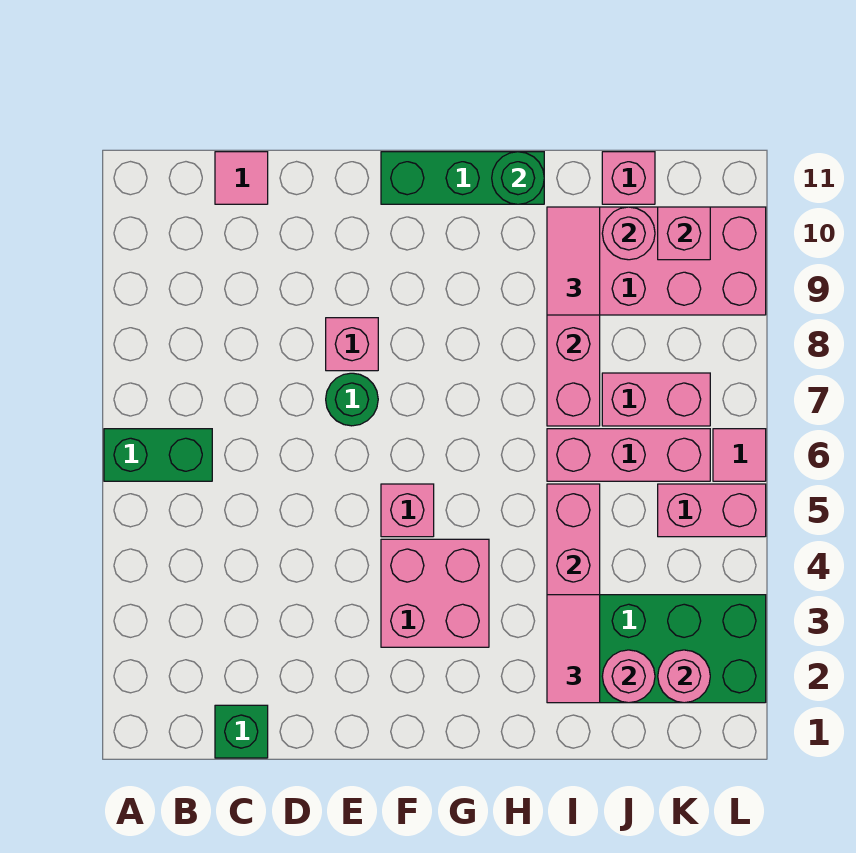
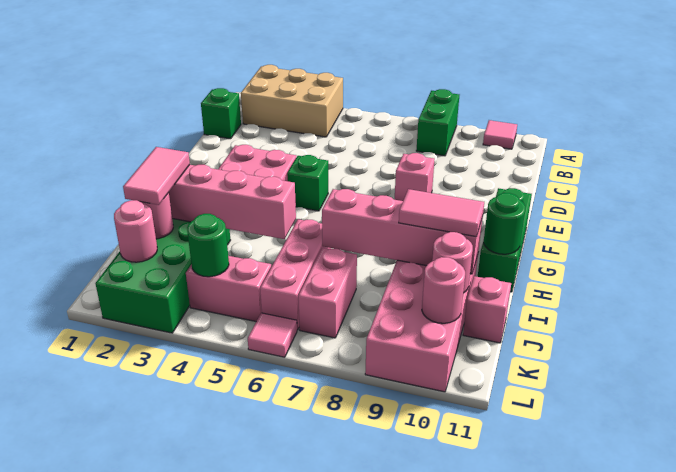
none -> tan brick A2:B4 level 1
green brick A6:B6 level 1 -> green brick A8:B8 level 1
pink tile C11 level 1 -> pink tile A10 level 1
green round brick E7 level 1 -> green round brick K4 level 2
pink brick F5 level 1 -> green brick F5 level 1
pink tile I2:I3 level 3 -> pink tile I2:J2 level 3
pink brick K5:L5 level 1 -> pink brick K4:K5 level 1
pink brick K10 level 2 -> pink round brick K10 level 2

